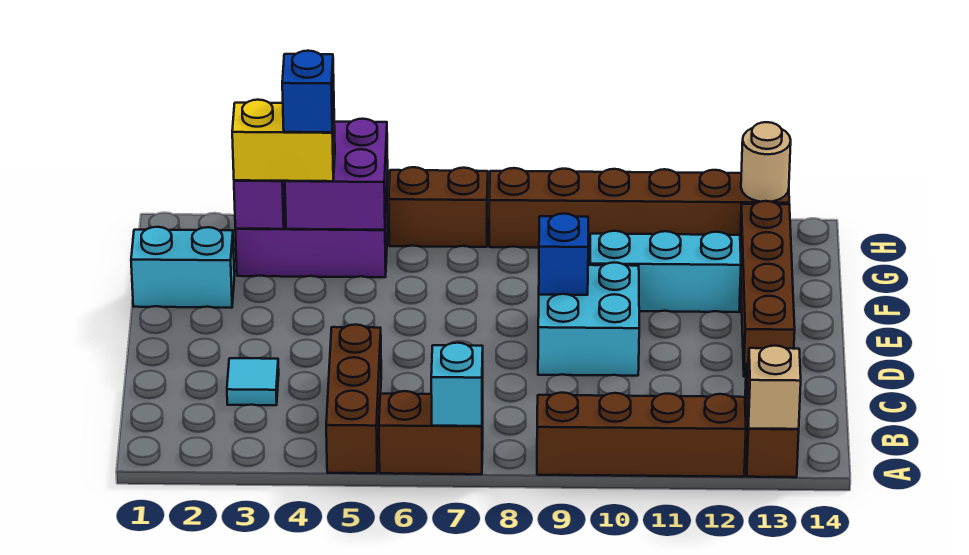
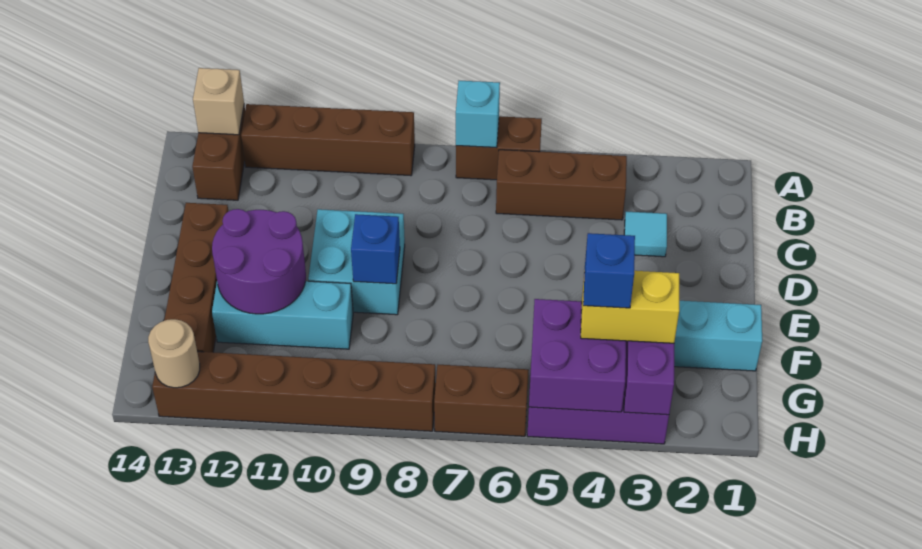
brown brick A5:C5 level 1 -> brown brick B4:B6 level 1
none -> purple round brick E11:F12 level 2

